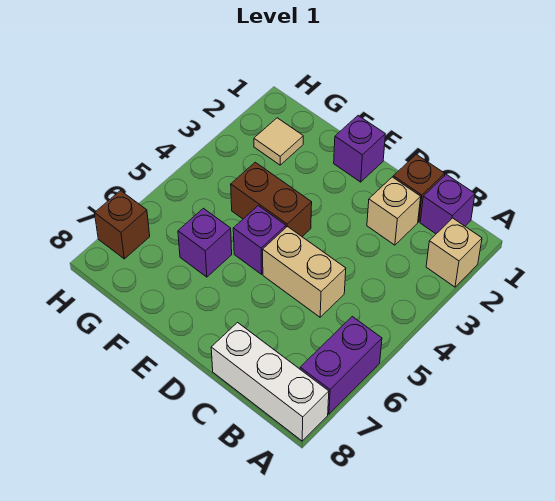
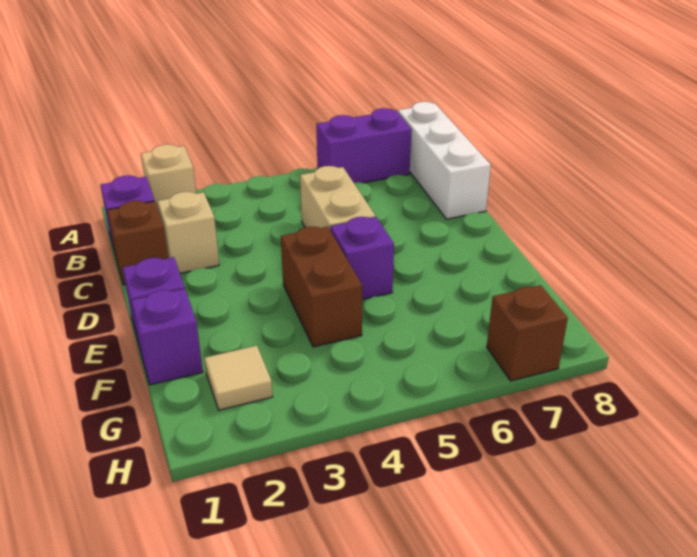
purple brick F6 level 1 -> purple brick F1 level 1

